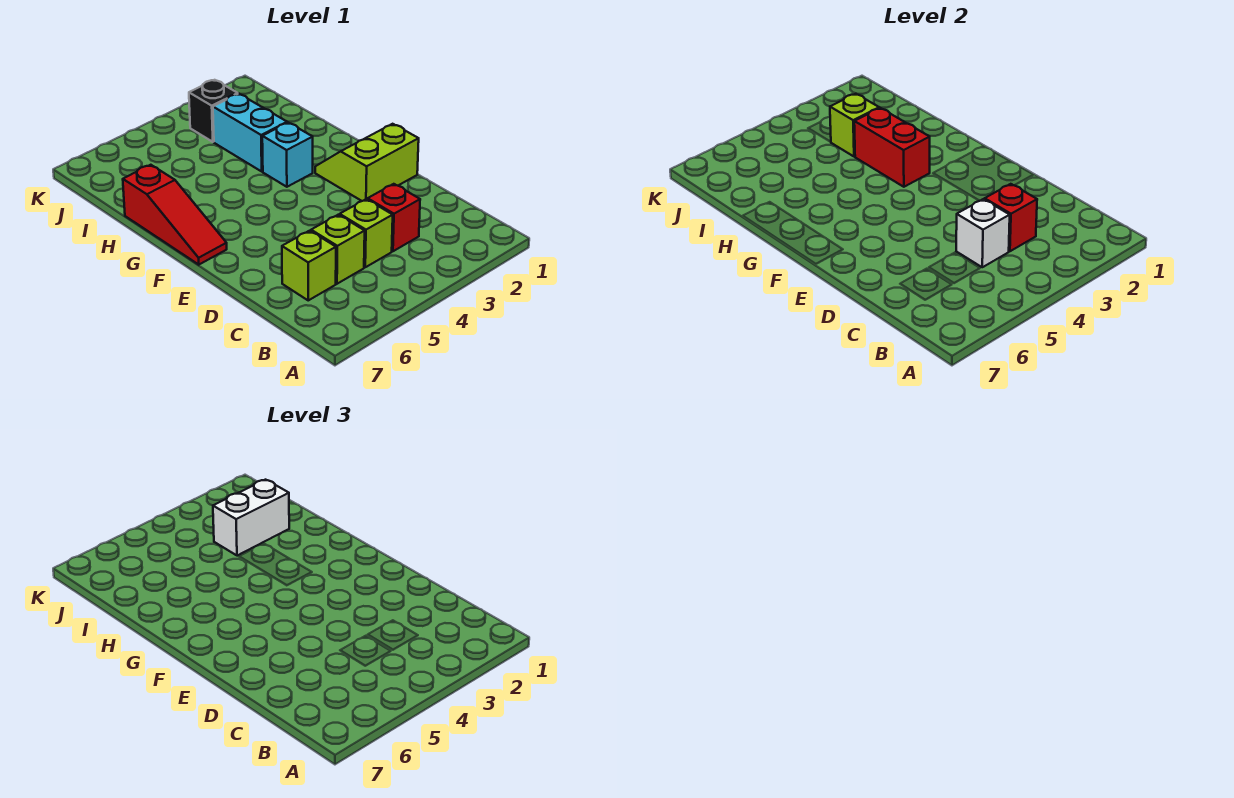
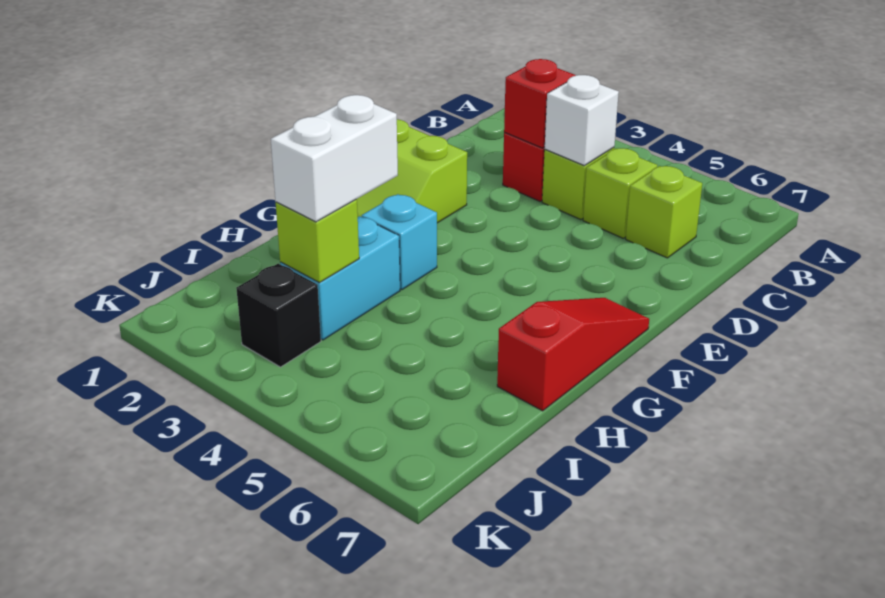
red brick G3:H3 level 2 -> none
white brick I2:I3 level 3 -> white brick H3:I3 level 3

